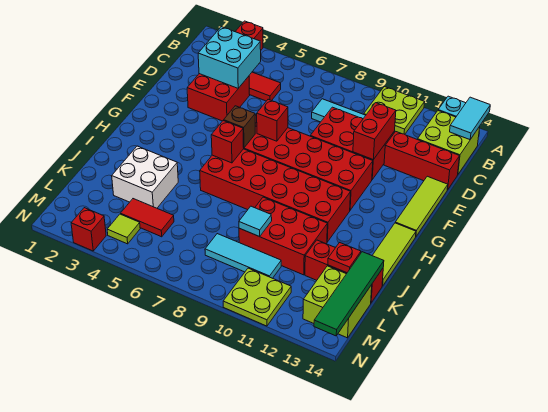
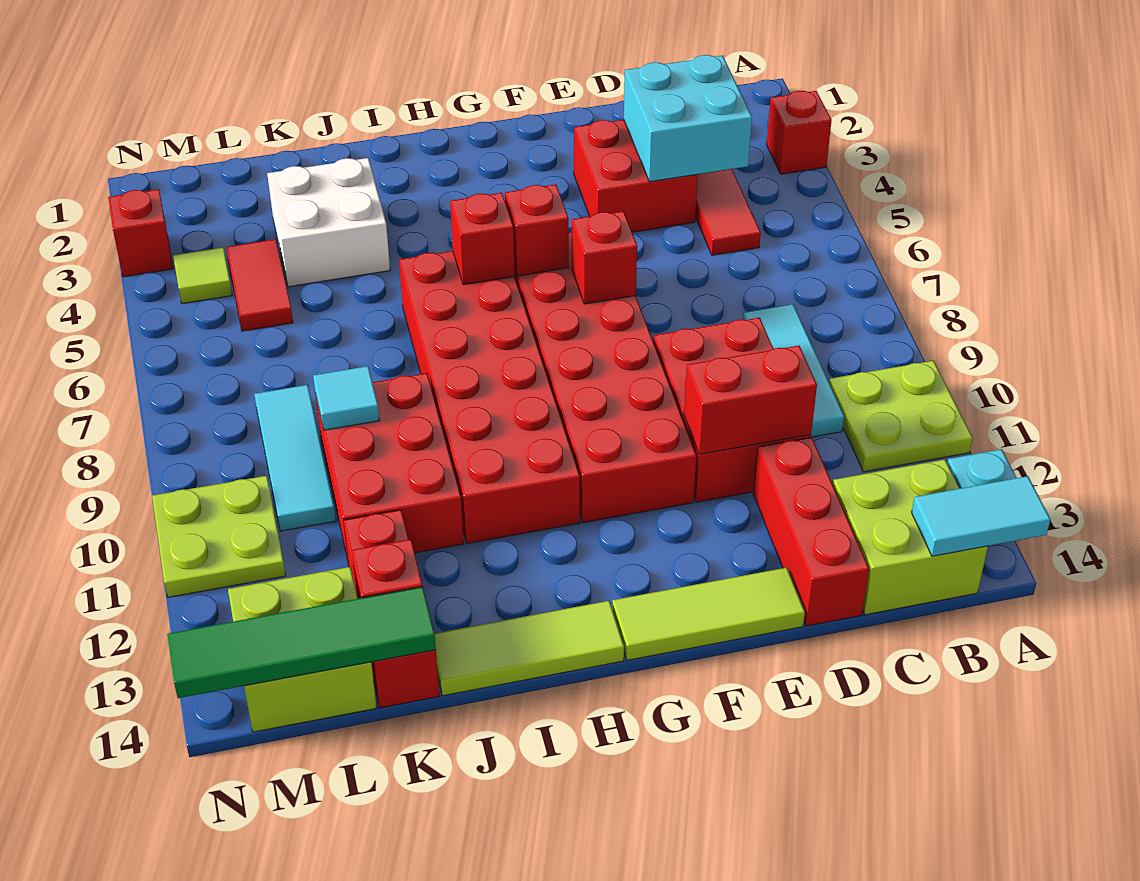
brown brick G6 level 2 -> red brick G6 level 2

